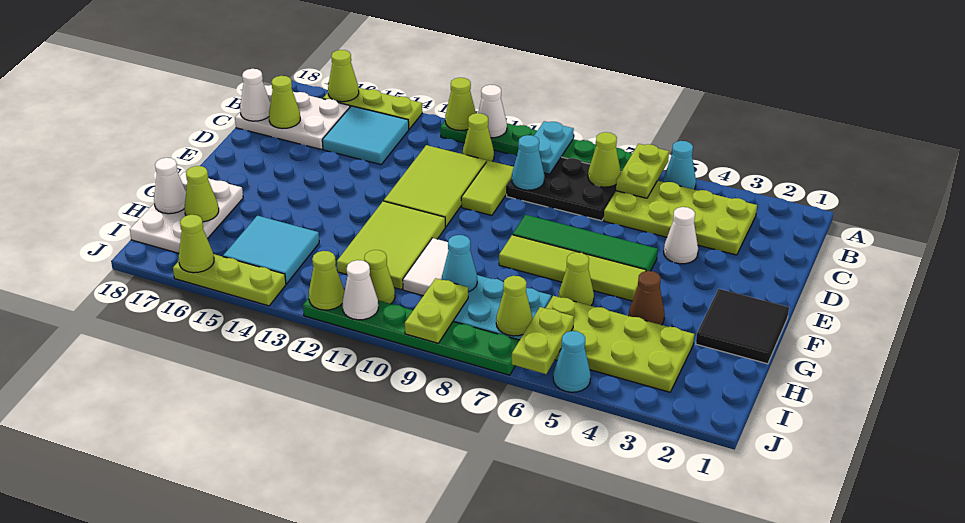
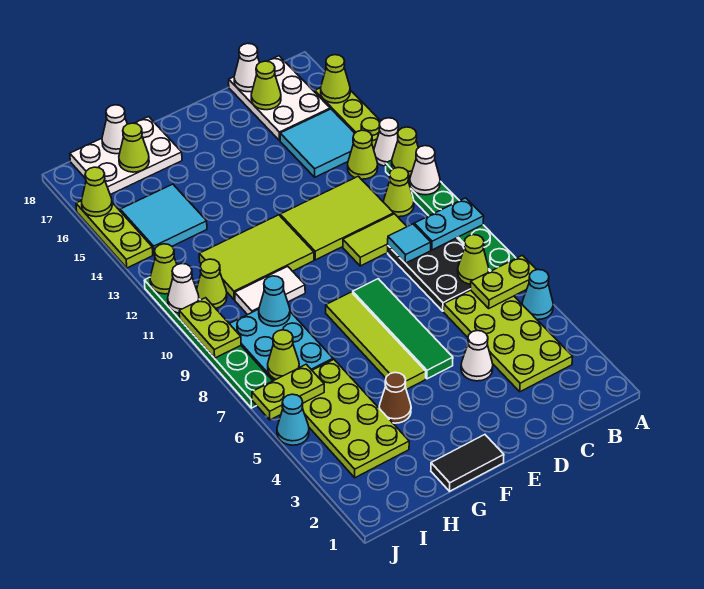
none -> white cone A13 level 1
cyan cone C9 level 2 -> cyan tile C9 level 2
black tile F1:G2 level 1 -> black tile F1:G1 level 1
lime cone G6 level 1 -> lime cone B13 level 1
lime plate I9:J9 level 2 -> lime plate J9:J10 level 2

